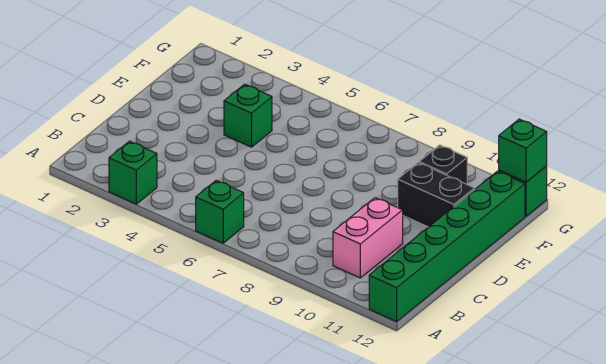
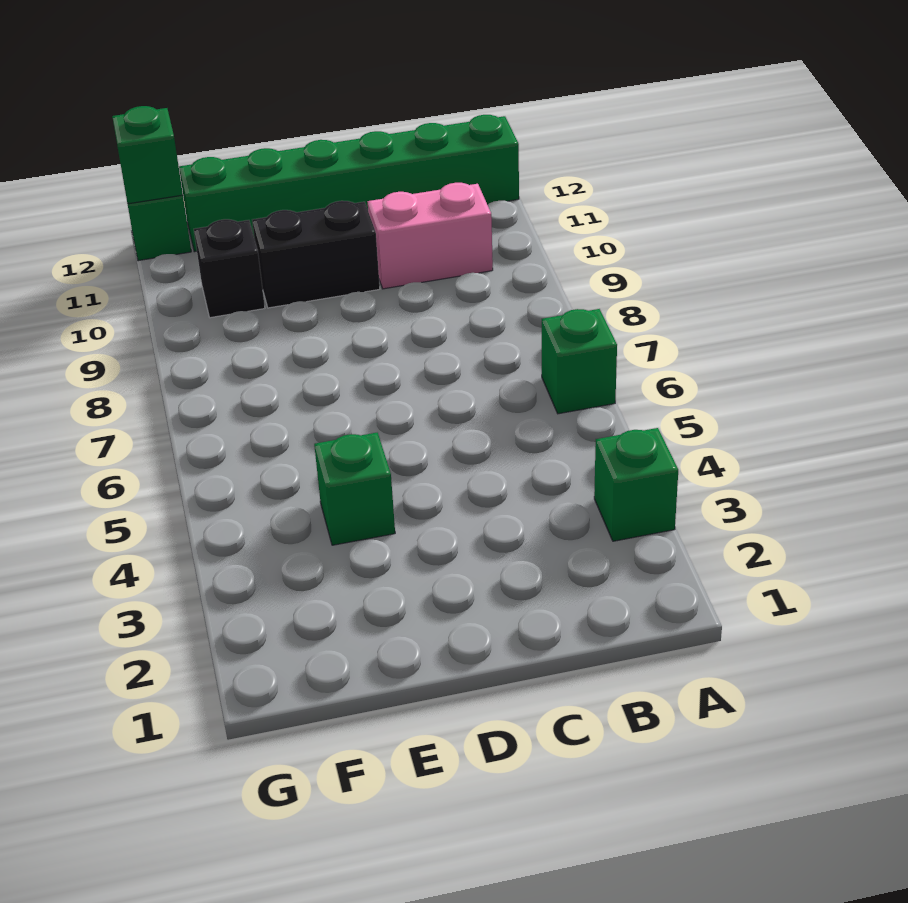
black brick E10:E11 level 1 -> black brick D10:E10 level 1

